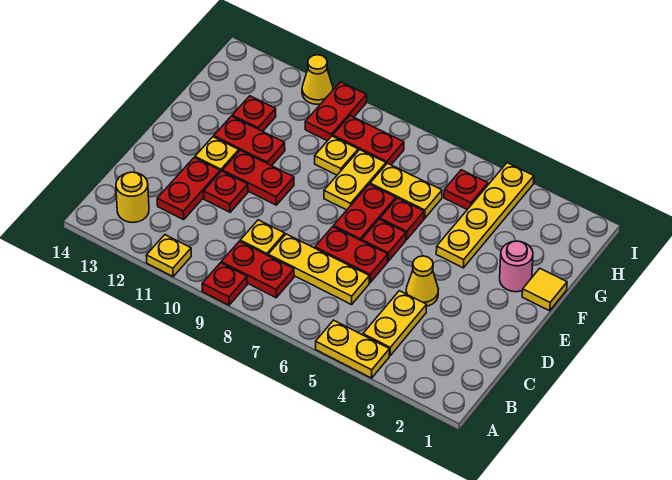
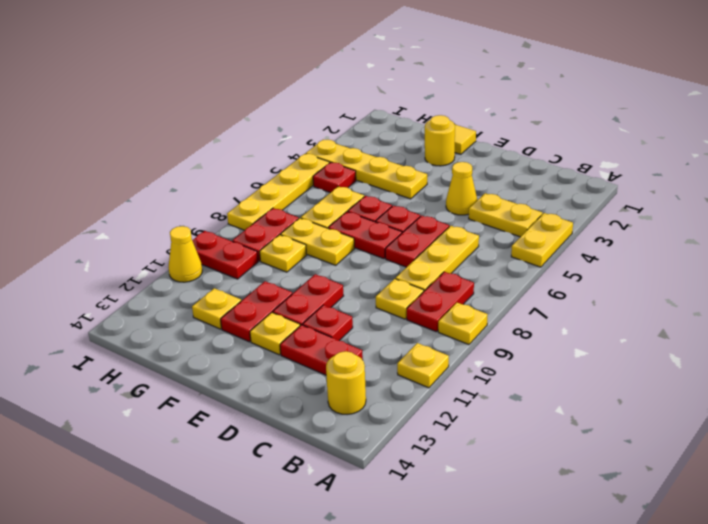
red plate A9 level 1 -> yellow plate A9 level 1
pink round brick F2 level 1 -> yellow round brick F2 level 1
red plate G12 level 1 -> yellow plate G12 level 1
none -> yellow plate I5:I8 level 1

